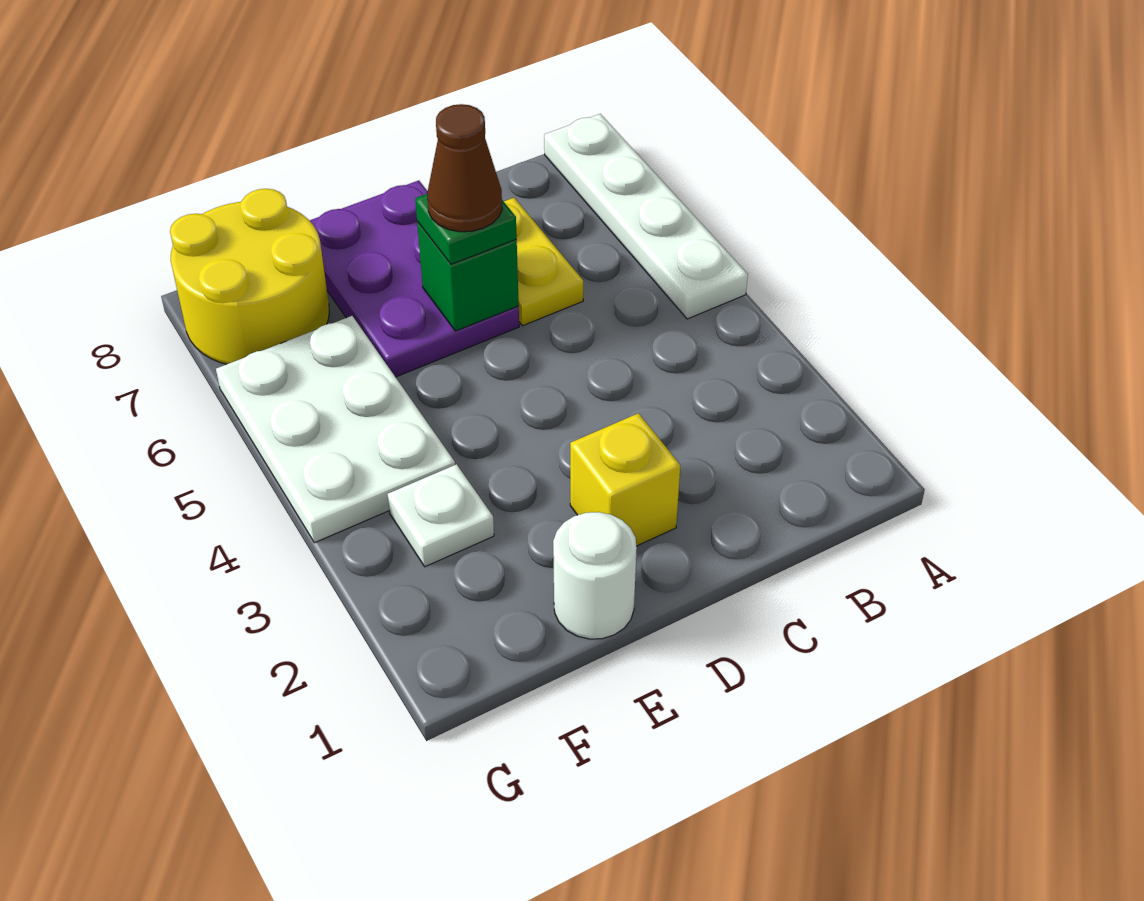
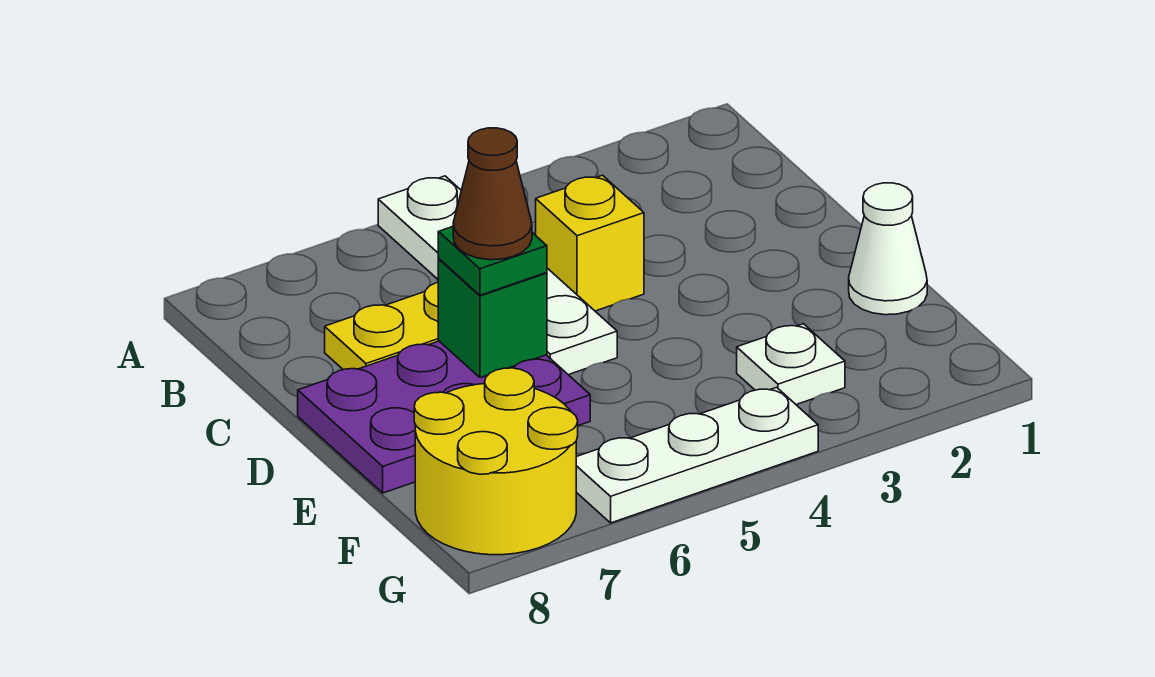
white plate A5:A8 level 1 -> white plate A5:D5 level 1
yellow brick D2 level 1 -> yellow brick C4 level 1
white round brick E1 level 1 -> white cone E1 level 1
white plate F4:G6 level 1 -> white plate G4:G6 level 1

